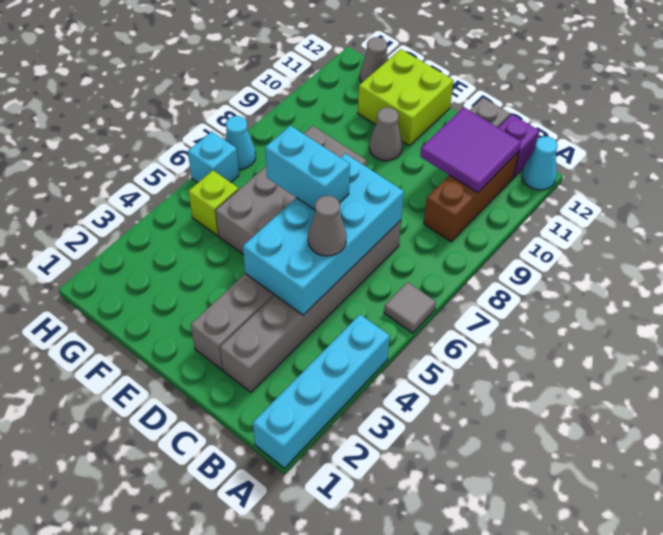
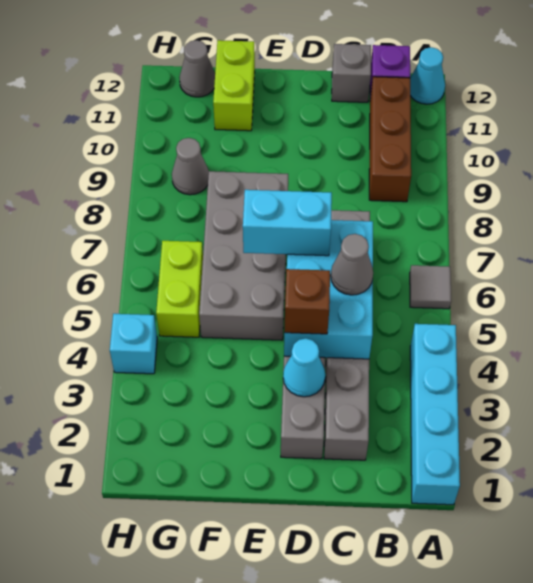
purple tile B10:C11 level 2 -> none
cyan brick C4:D7 level 2 -> cyan brick C4:D6 level 2
none -> brown brick D4 level 3
grey cone E10 level 1 -> grey cone G9 level 1
lime brick E11:F12 level 1 -> lime brick F11:F12 level 1
lime brick G5 level 1 -> lime brick G5:G6 level 1
cyan brick H6 level 1 -> cyan brick H4 level 1
cyan cone H7 level 1 -> cyan cone D3 level 2

